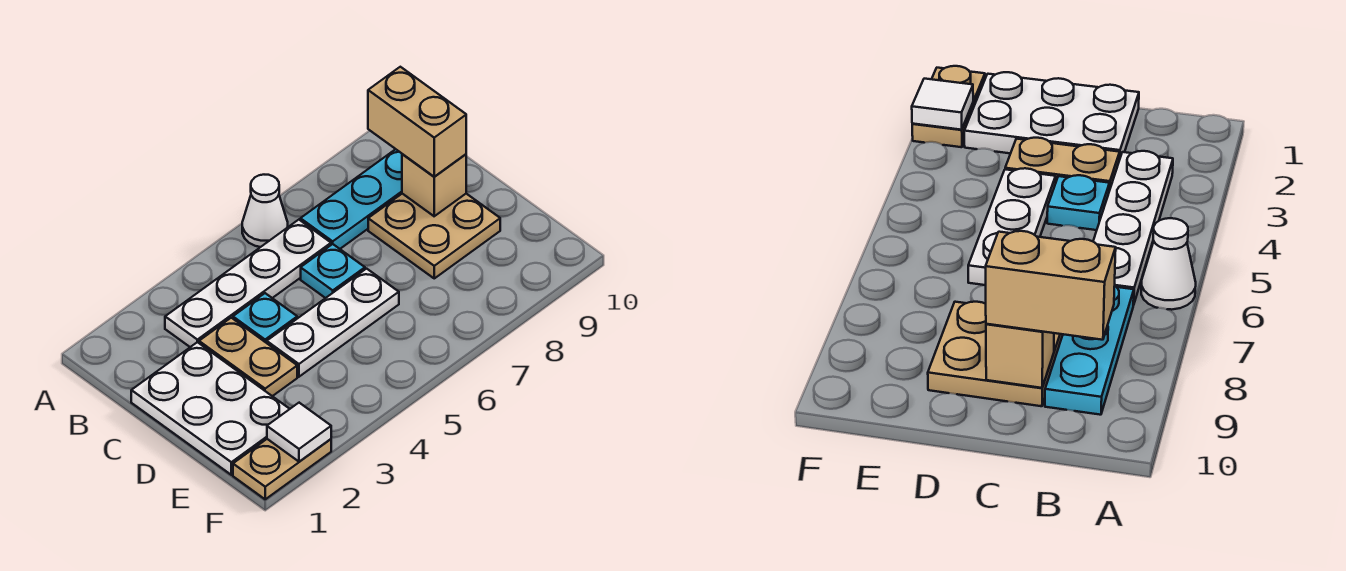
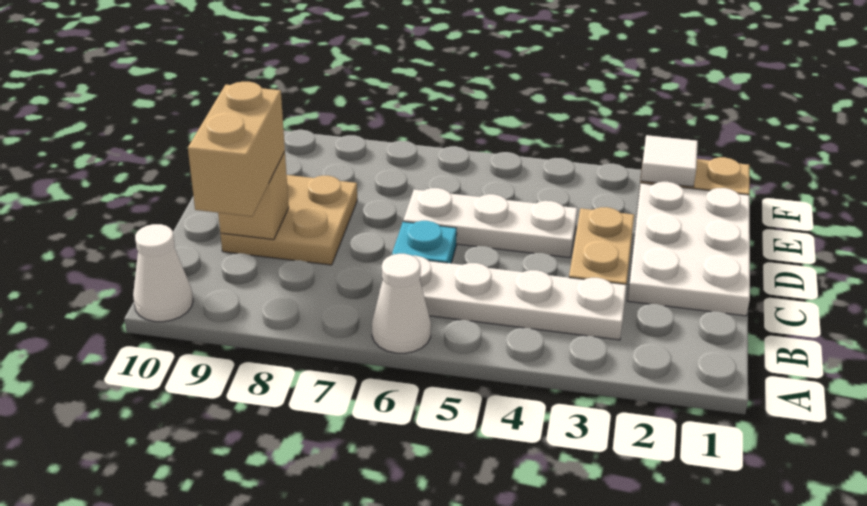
none -> white cone A10 level 1
cyan plate B7:B9 level 1 -> none
cyan plate C4 level 1 -> none

